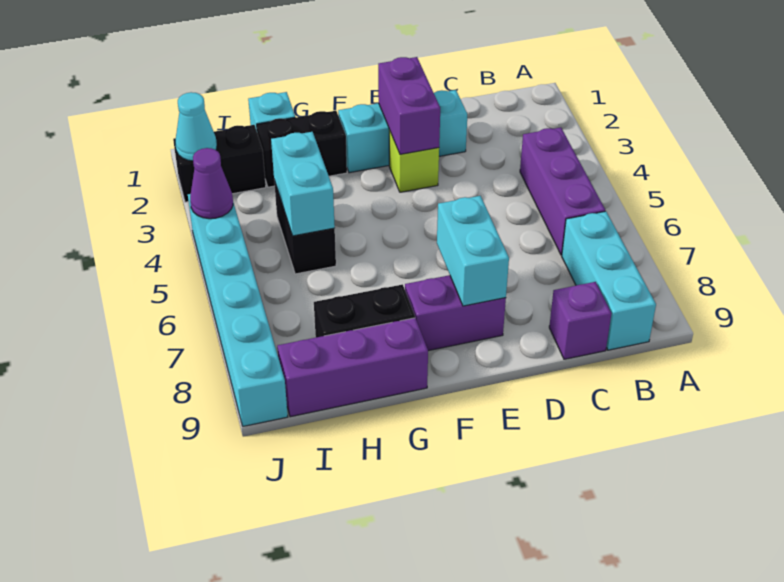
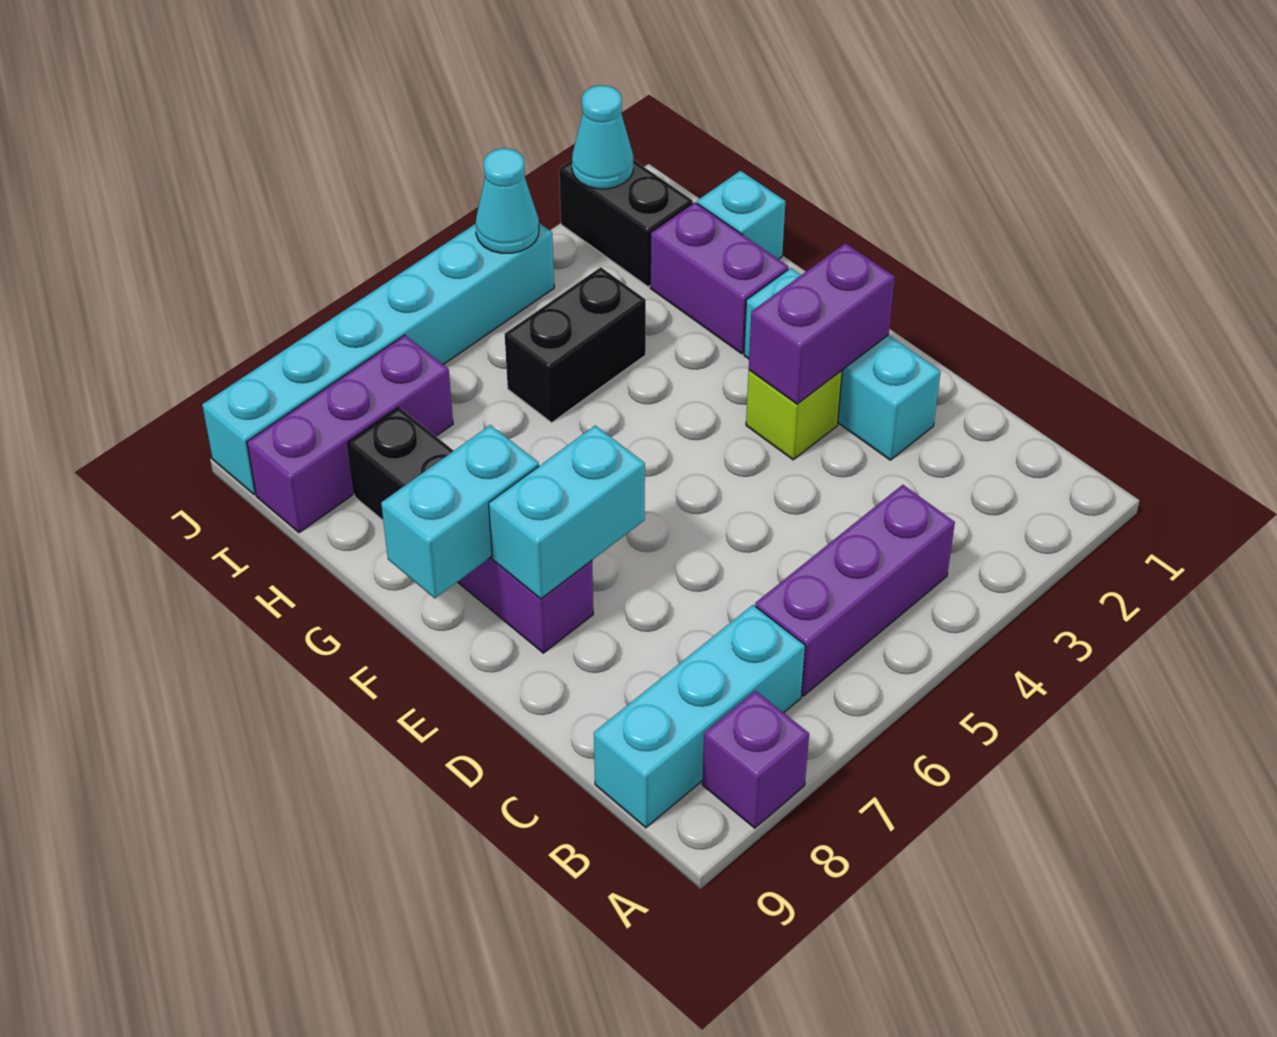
purple brick C9 level 1 -> purple brick A8 level 1
black brick G2:H2 level 1 -> purple brick G2:H2 level 1
purple brick G9:I9 level 1 -> purple brick I7:I9 level 1
cyan brick H4:H5 level 2 -> cyan brick F8:F9 level 2
purple cone J4 level 2 -> cyan cone J4 level 2

